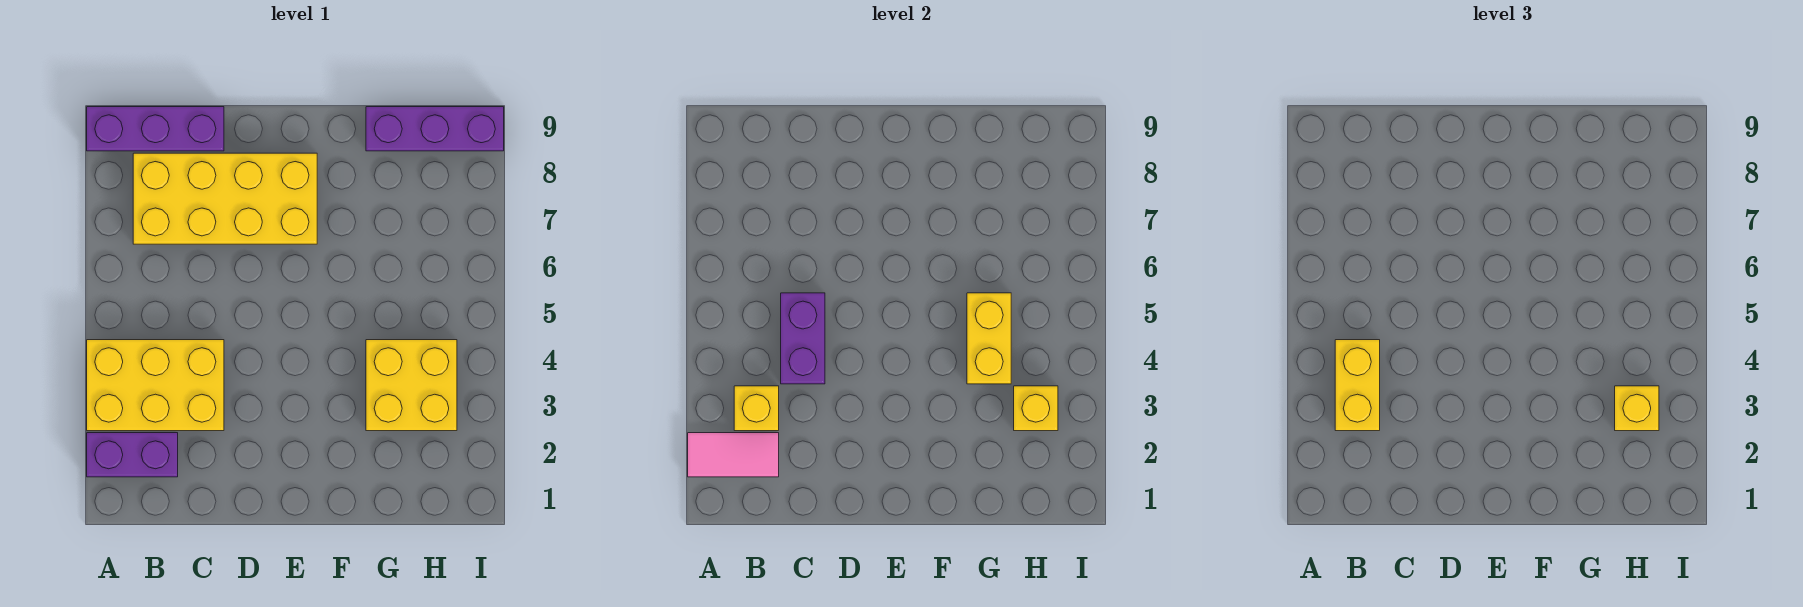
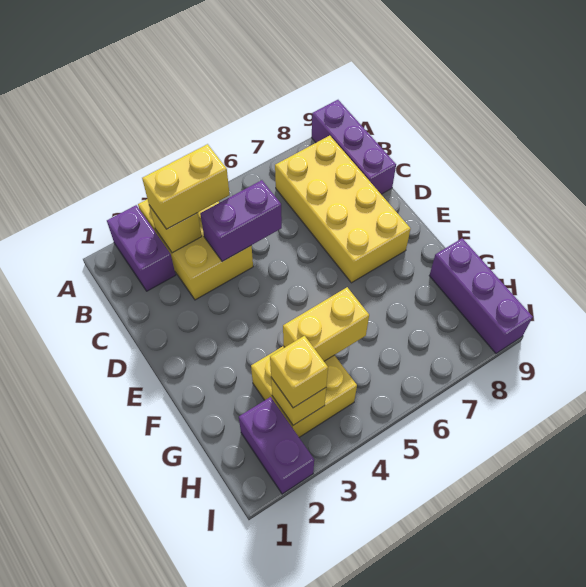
pink tile A2:B2 level 2 -> none
none -> purple brick H2:I2 level 1

